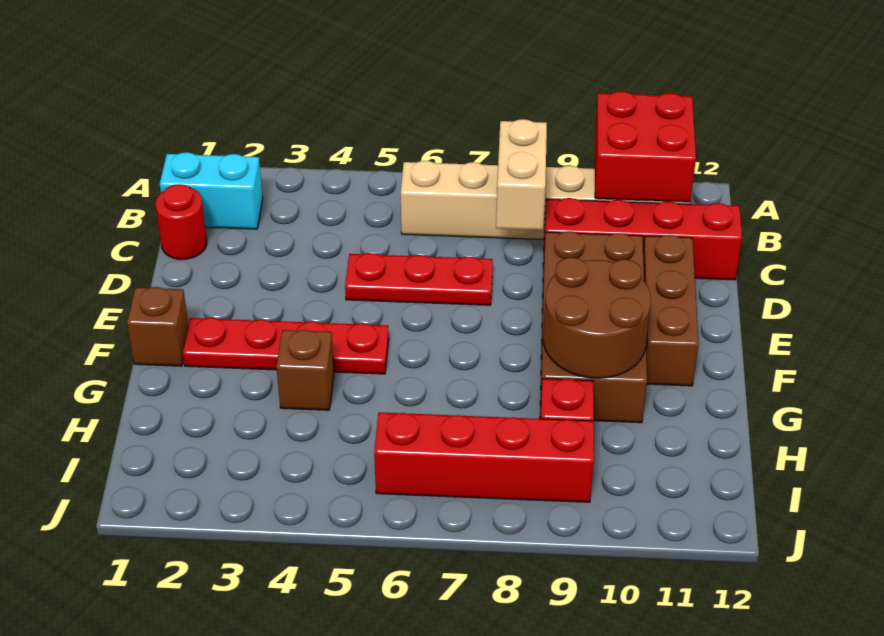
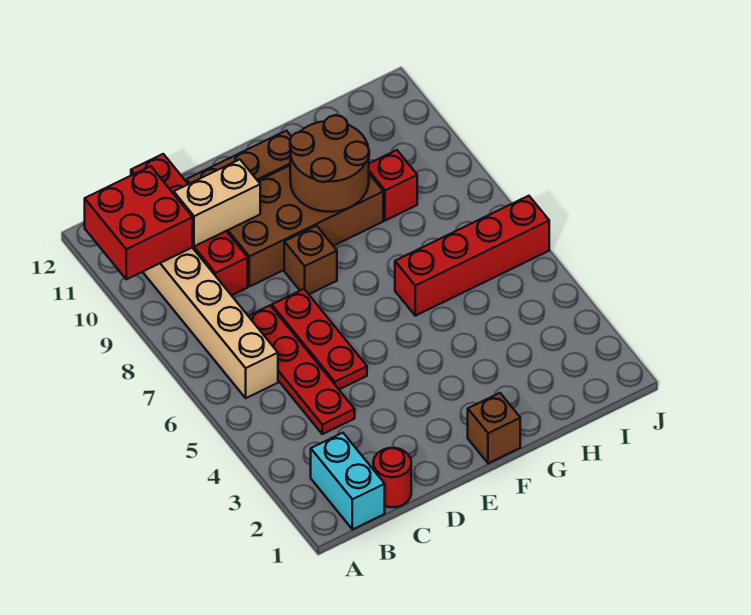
tan brick B8:C8 level 2 -> tan brick C10:D10 level 2
red plate F2:F5 level 1 -> red plate C4:C7 level 1
brown brick G4 level 1 -> brown brick E8 level 1
red brick I6:I9 level 1 -> red brick G6:J6 level 1

